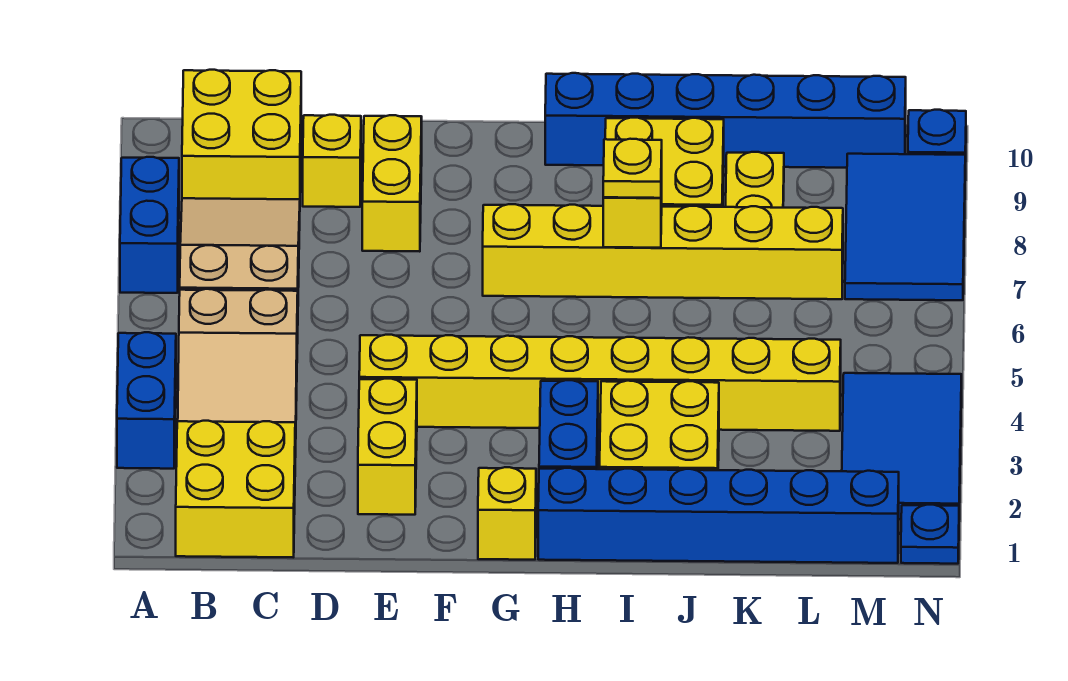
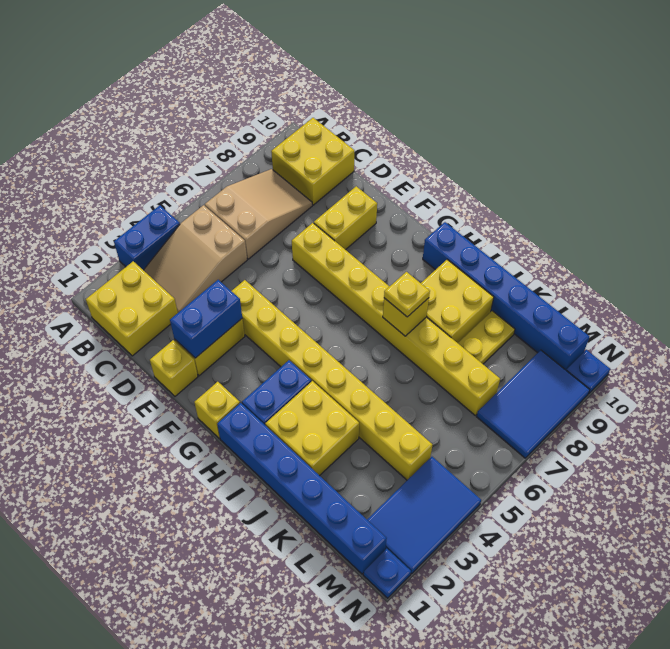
blue brick A7:A8 level 1 -> blue brick E2:E3 level 2
yellow brick D9 level 1 -> yellow brick E1 level 1
yellow brick G7:L7 level 1 -> yellow brick E7:L7 level 1

